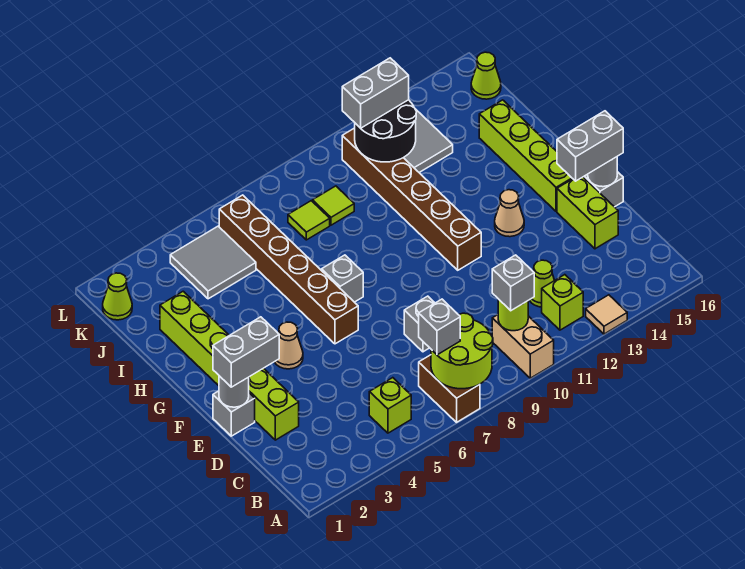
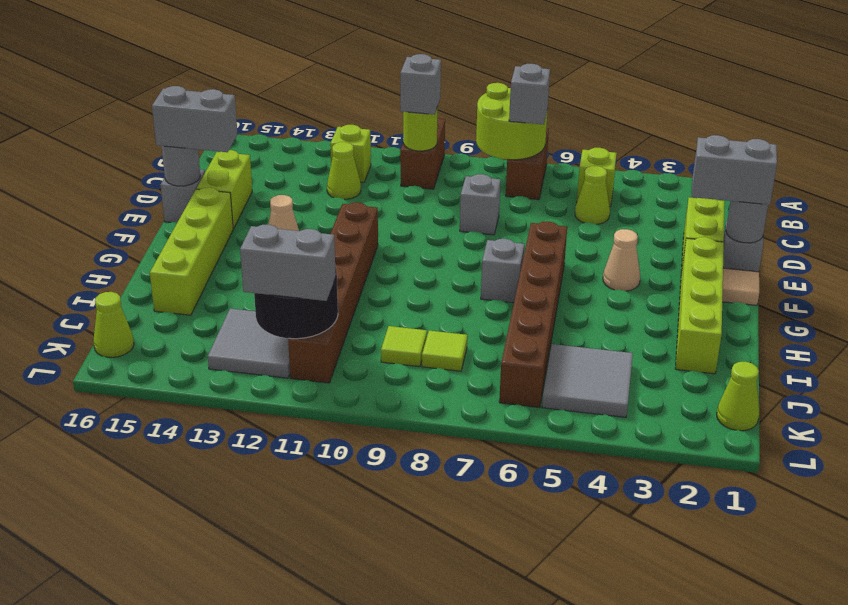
tan brick A10:B10 level 1 -> brown brick A10:B10 level 1
tan tile A13 level 1 -> tan tile F1 level 1
none -> lime cone C5 level 1

